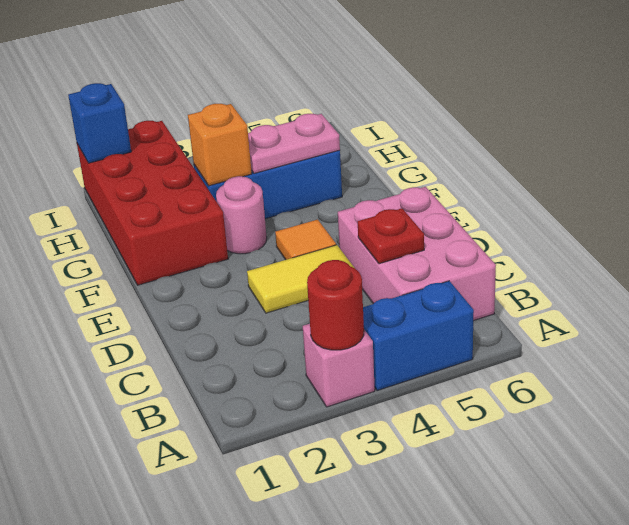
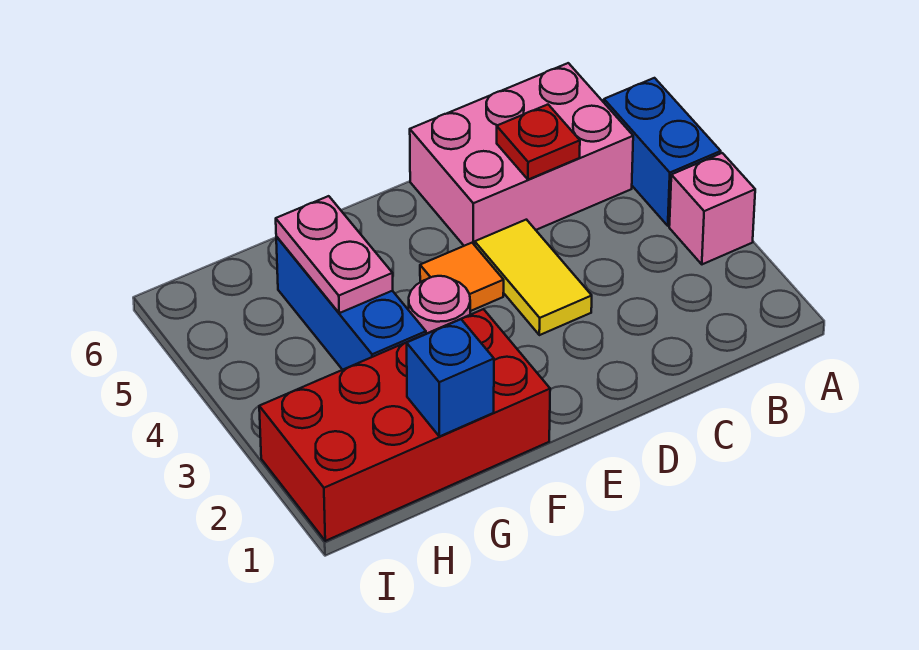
red round brick A3 level 2 -> none
orange brick G3 level 2 -> none
blue brick I1 level 2 -> blue brick G1 level 2

